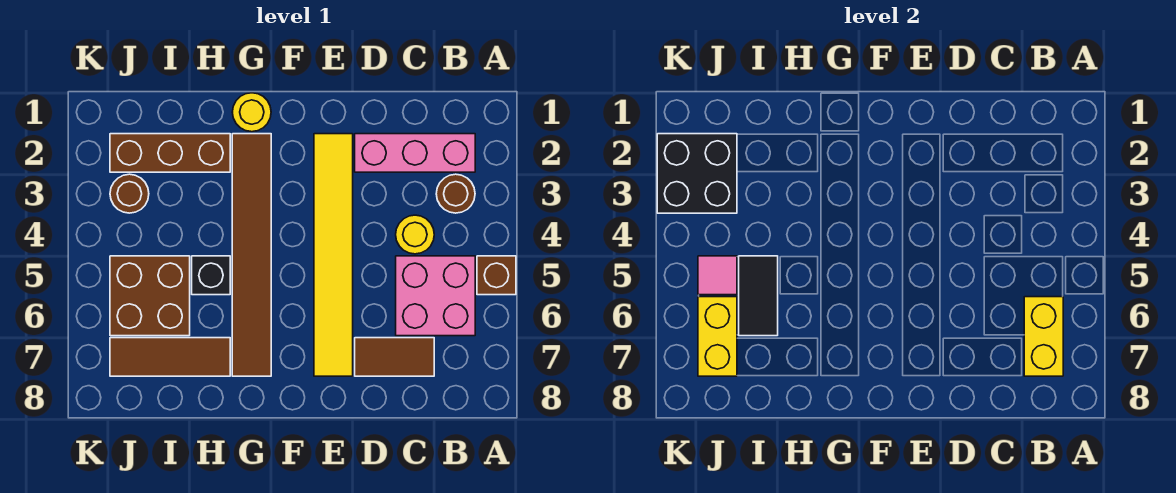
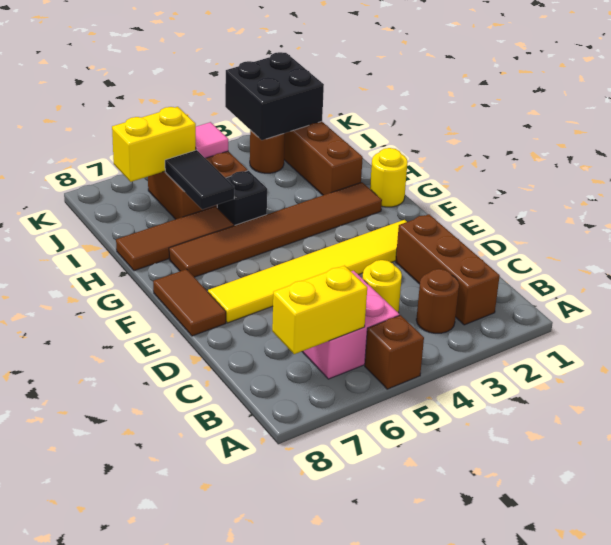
pink brick B2:D2 level 1 -> brown brick B2:D2 level 1
brown tile C7:D7 level 1 -> brown tile E8:F8 level 1
brown tile H7:J7 level 1 -> brown tile H6:H8 level 1
black tile I5:I6 level 2 -> black tile H6:I6 level 2

